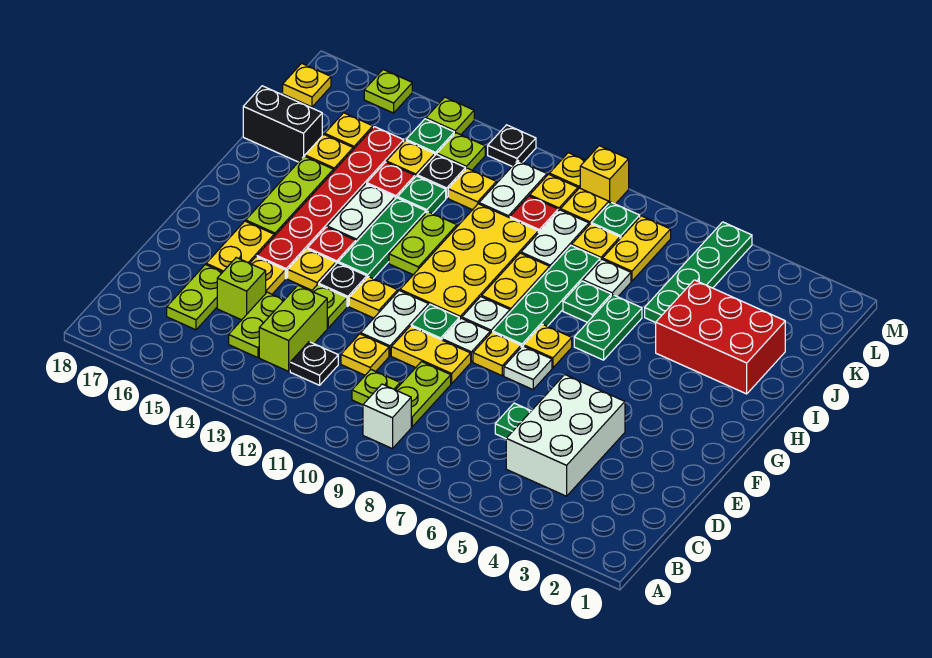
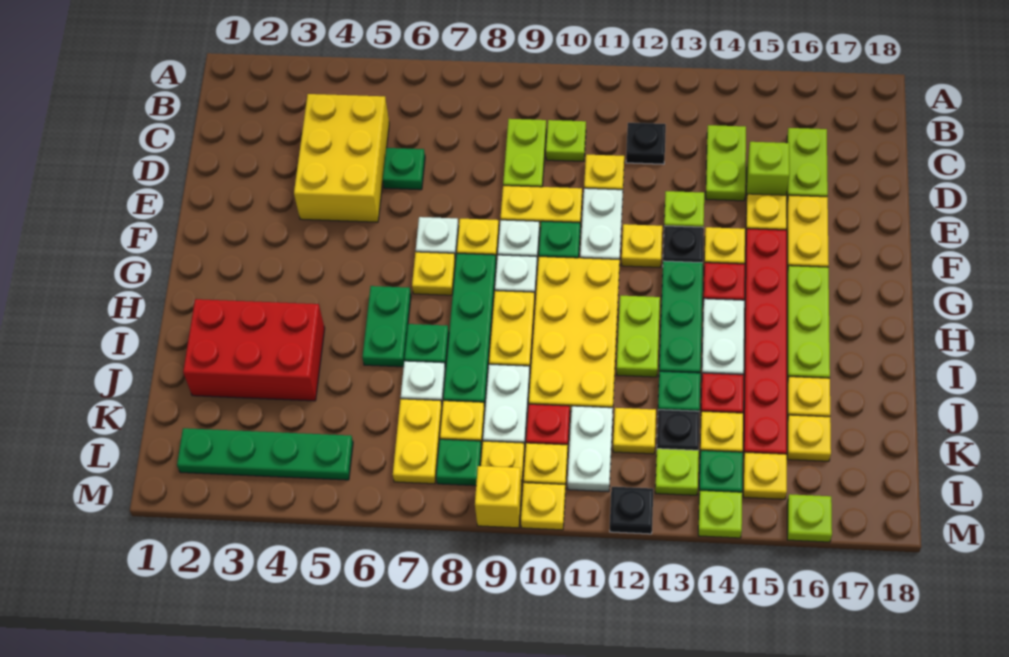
white brick B9 level 1 -> none
white brick C4:E5 level 1 -> yellow brick C4:E5 level 1
lime brick C13:D13 level 1 -> none
green plate J5:M5 level 1 -> green plate L2:L5 level 1
black brick J17:J18 level 1 -> none
yellow plate L18 level 1 -> yellow plate L15 level 1

